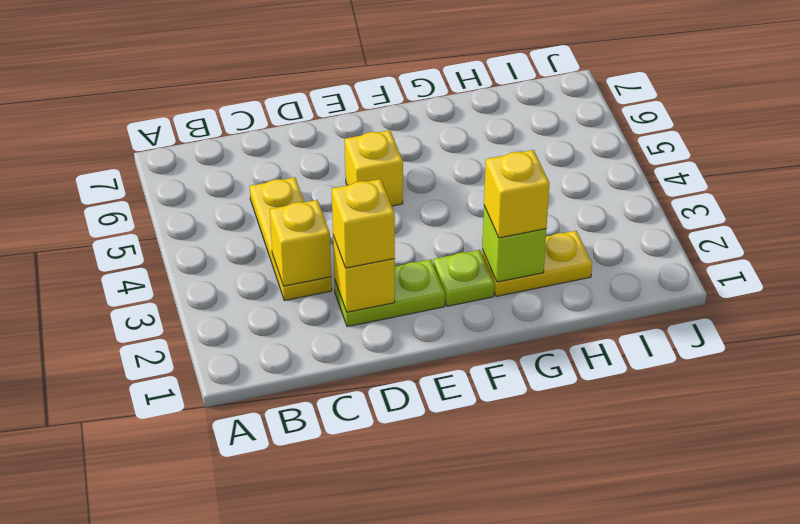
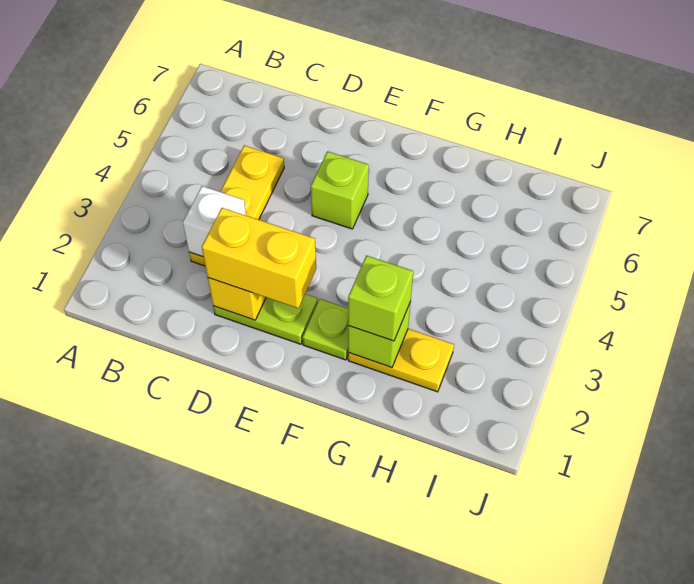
yellow brick C3 level 2 -> white brick C3 level 2
yellow brick D2 level 3 -> yellow brick D2:E2 level 3
yellow brick E5 level 1 -> lime brick E5 level 1
yellow brick G2 level 3 -> lime brick G2 level 3

